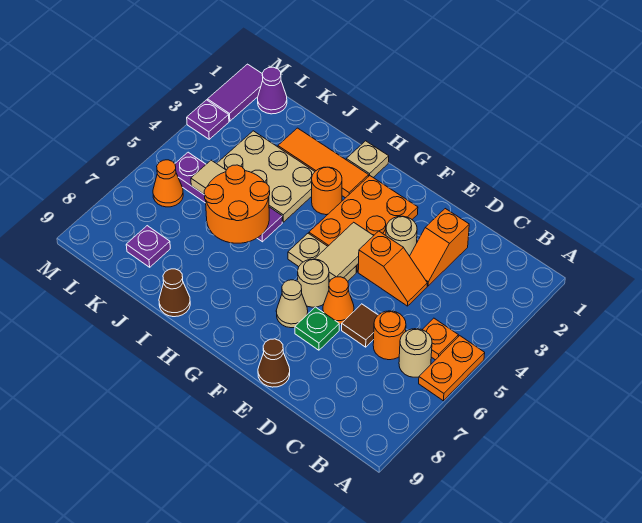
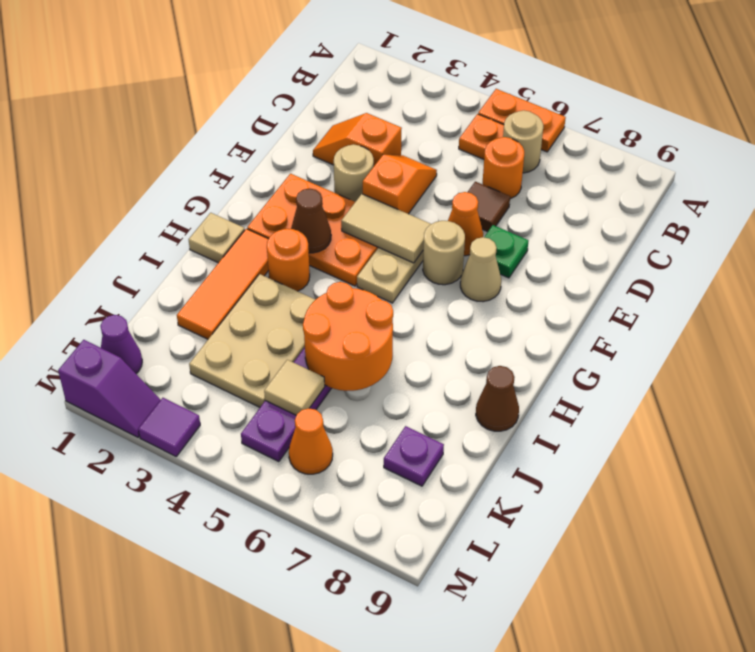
orange slope D2:D3 level 1 top 2 -> orange slope D2:D3 level 1 top 3
brown cone E9 level 1 -> brown cone G3 level 2
purple tile M1:M2 level 1 -> purple slope M1:M2 level 1 top 1
purple plate M3 level 1 -> purple tile M3 level 1

